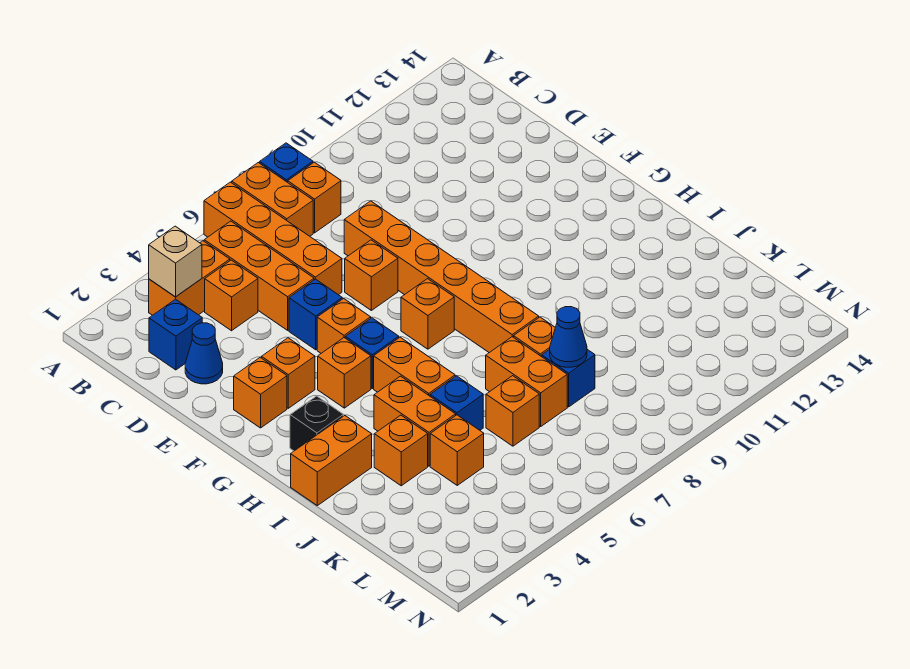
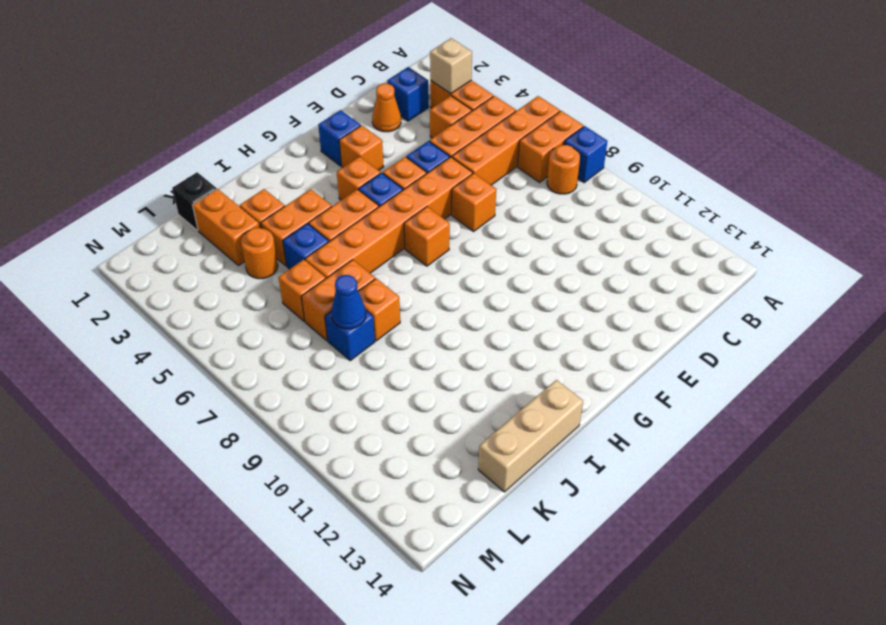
orange brick B8 level 1 -> orange round brick B8 level 1
blue cone D2 level 1 -> orange cone D2 level 1
orange brick D8:I8 level 1 -> orange brick E6:J6 level 1
orange brick F2 level 1 -> blue brick F2 level 1
black brick H2 level 1 -> black brick K1 level 1
orange brick I1:I2 level 1 -> orange brick K2:K3 level 1
none -> tan brick I14:K14 level 1
orange brick K4 level 1 -> orange round brick K4 level 1

